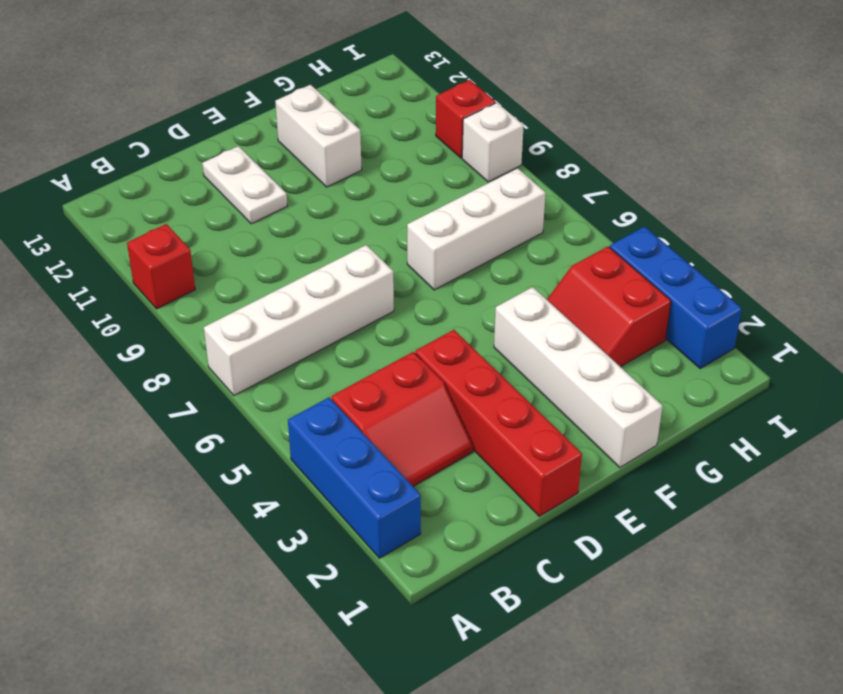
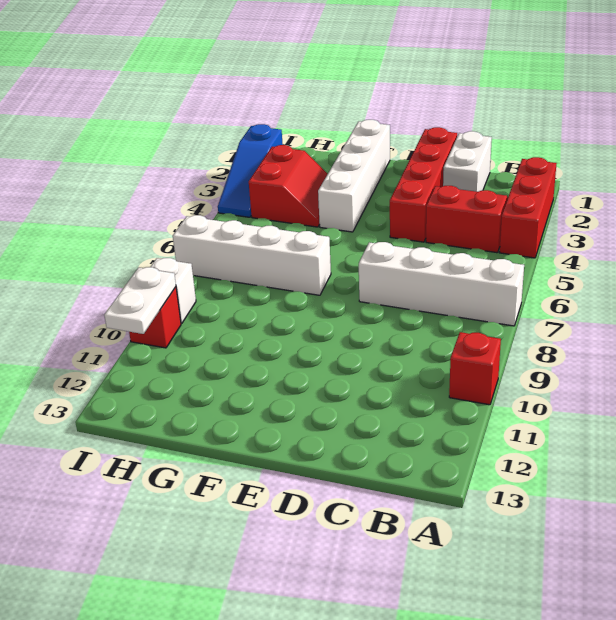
blue brick A2:A4 level 1 -> red brick A2:A4 level 1
white plate D11:D12 level 1 -> white plate I10:I11 level 2
white brick F7:H7 level 1 -> white brick F7:I7 level 1
white brick F11:F12 level 1 -> white brick C1:C2 level 1
blue brick I2:I4 level 1 -> blue slope I2:I4 level 1 top 2

